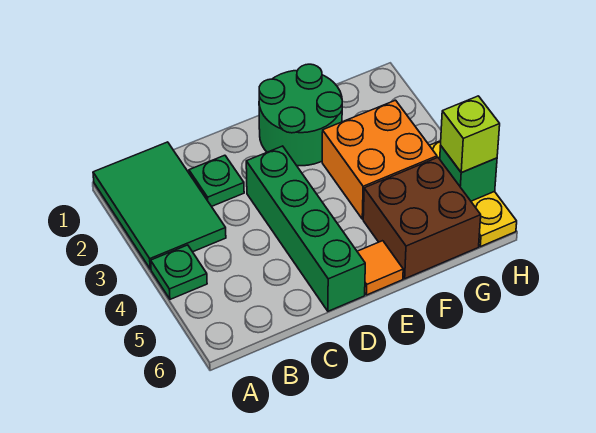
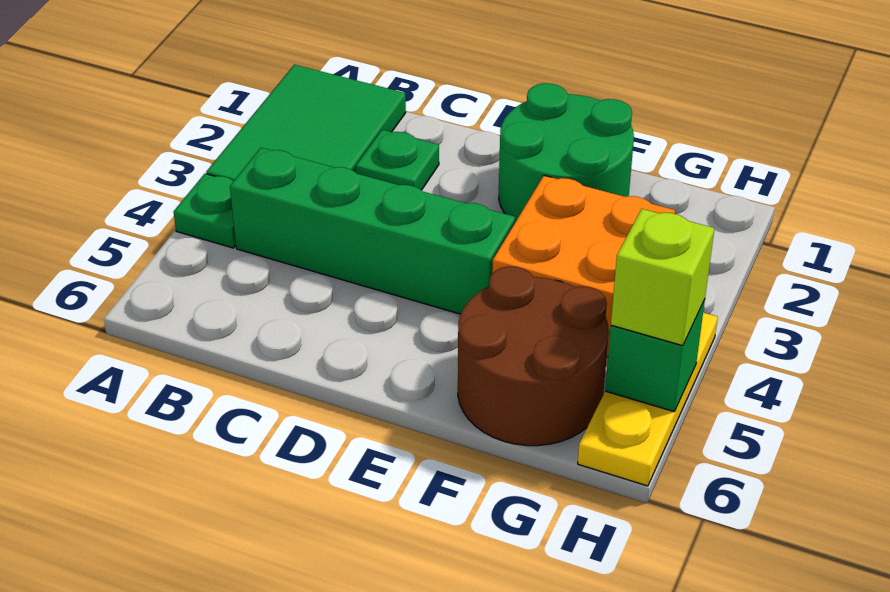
green brick D3:D6 level 1 -> green brick B4:E4 level 1
orange tile E6 level 1 -> none
brown brick F5:G6 level 1 -> brown round brick F5:G6 level 1

